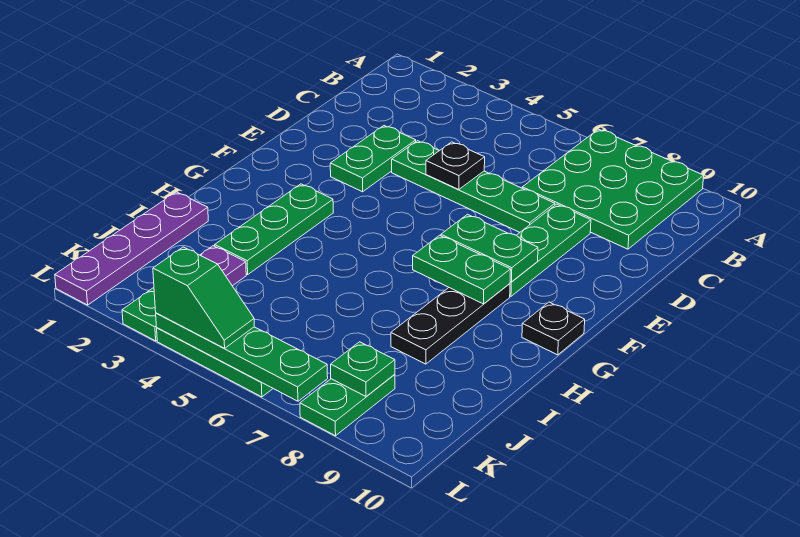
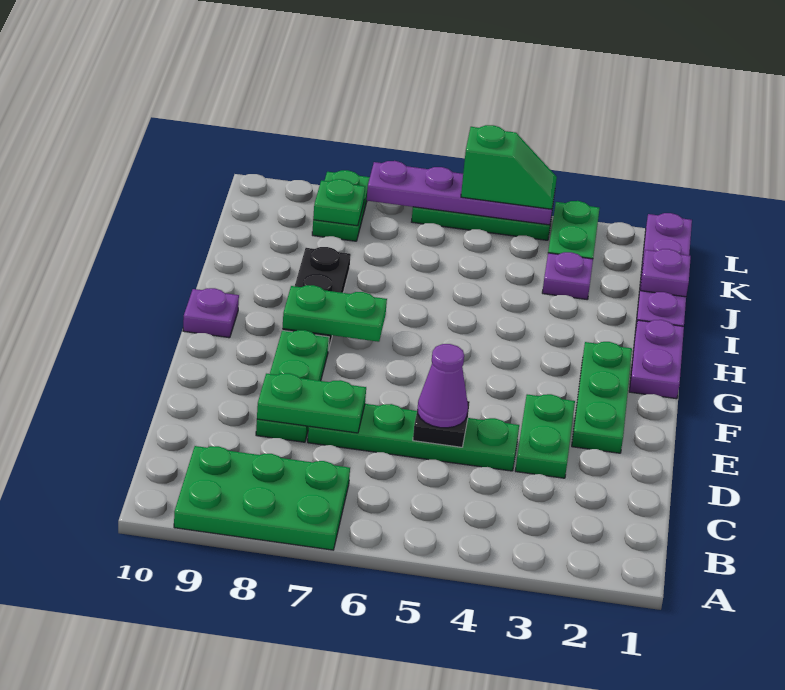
green plate A7:C9 level 1 -> green plate A7:B9 level 1
none -> purple cone D5 level 3
green plate F7:F8 level 2 -> green plate D7:D8 level 2
none -> purple plate G1:H1 level 1
green plate G3:I3 level 1 -> green plate E2:G2 level 1
black plate G10 level 1 -> purple plate G10 level 1
none -> purple plate J1 level 2
green plate L4:L7 level 2 -> purple plate L4:L7 level 2
green slope L4:L5 level 3 top 4 -> green slope L4:L5 level 3 top 5

